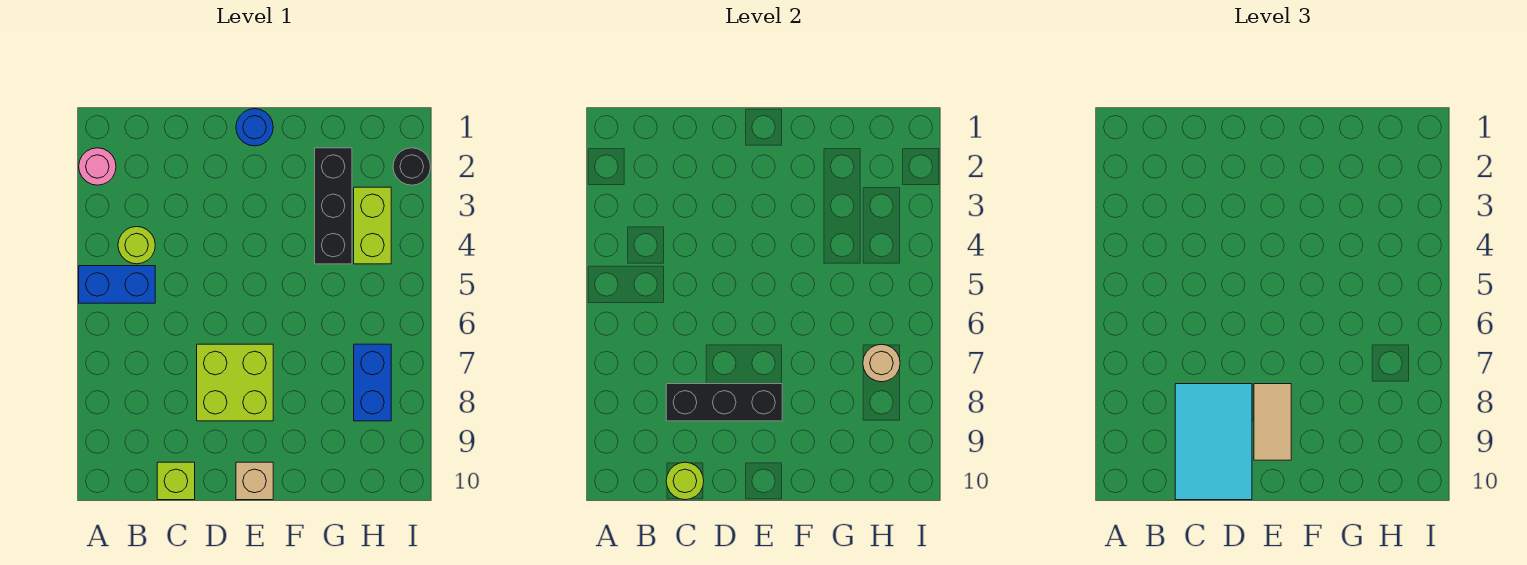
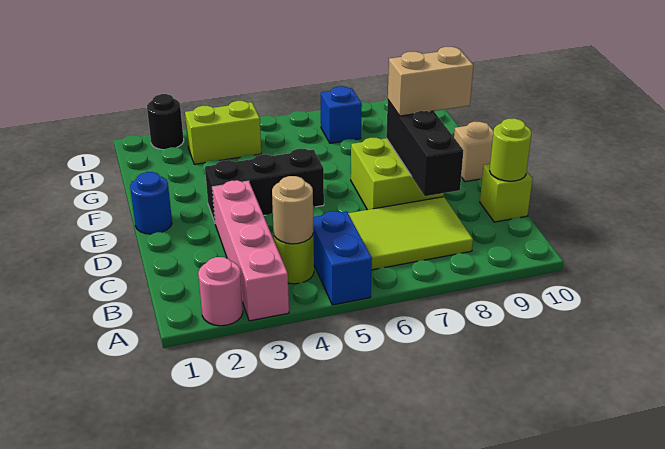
none -> pink brick A3:D3 level 1
none -> lime tile B6:C8 level 1
cyan tile C8:D10 level 3 -> none
tan tile E8:E9 level 3 -> tan brick E8:E9 level 3
black brick G2:G4 level 1 -> black brick E3:E5 level 1
blue brick H7:H8 level 1 -> blue brick H7 level 1
tan round brick H7 level 2 -> tan round brick B4 level 2

